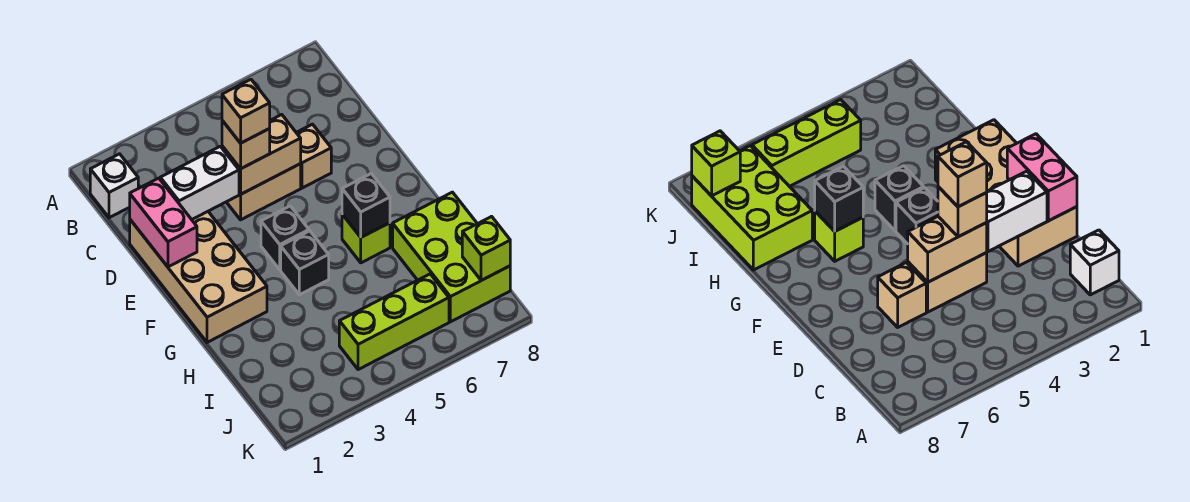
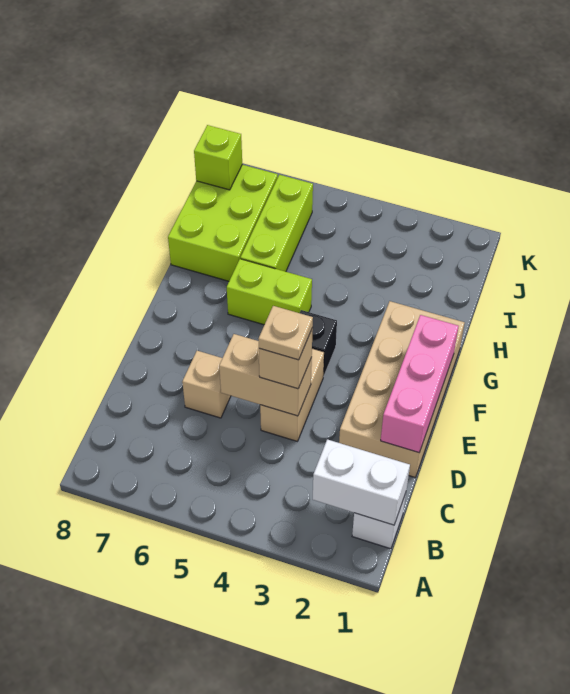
pink brick D1:E1 level 2 -> pink brick D1:F1 level 2
white brick D2:D3 level 2 -> white brick B1:B2 level 2
tan brick D4:D5 level 1 -> tan brick D4:E4 level 1
tan brick D4 level 4 -> tan plate D4 level 4
black brick G4 level 1 -> none
lime brick G6 level 1 -> lime brick G5:G6 level 1
black brick G6 level 2 -> none
lime brick J4:J6 level 1 -> lime brick H6:J6 level 1

